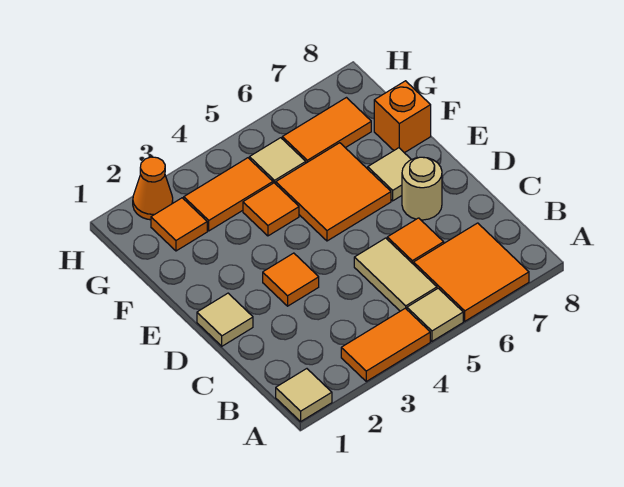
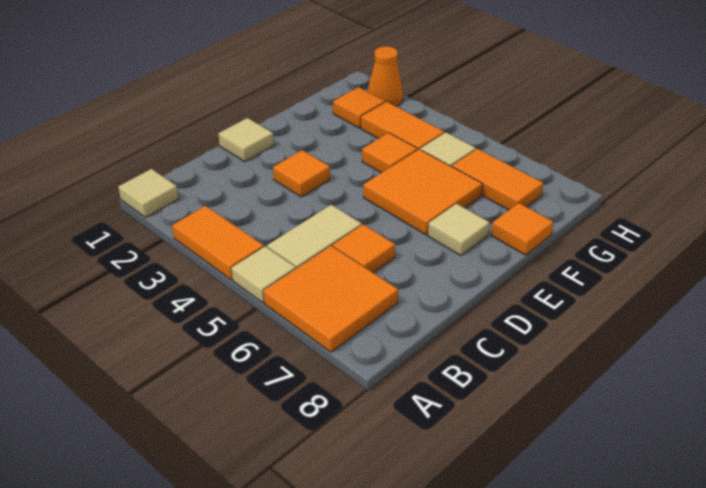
tan round brick D7 level 1 -> none
orange brick F8 level 1 -> orange tile F8 level 1

